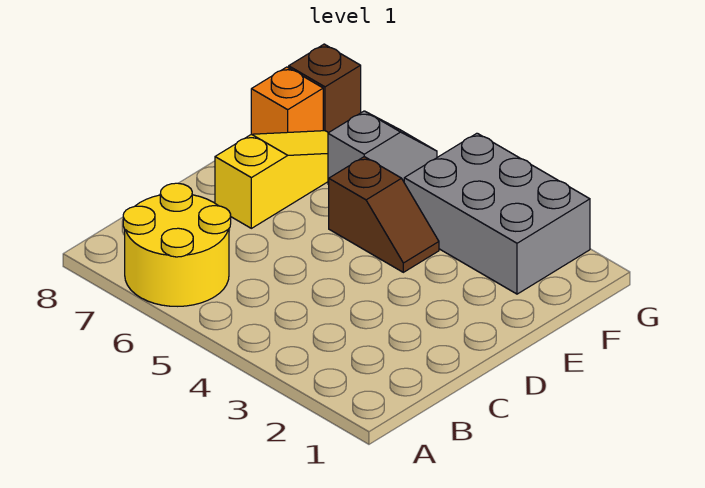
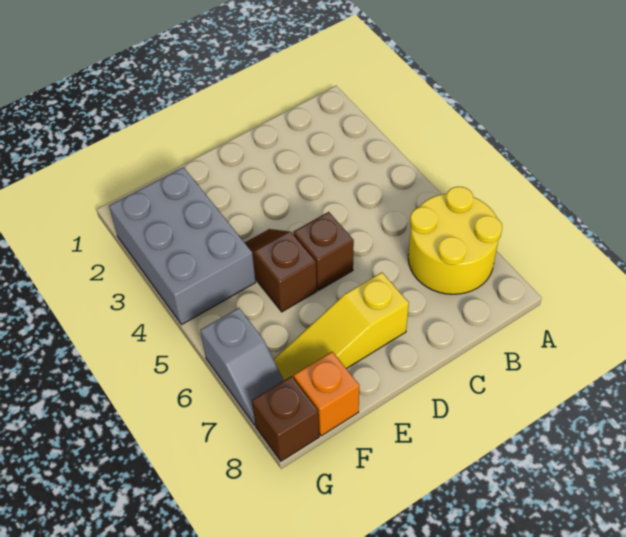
none -> brown brick D5 level 1
grey slope F6:G6 level 1 top F -> grey slope G6:G7 level 1 top 6

